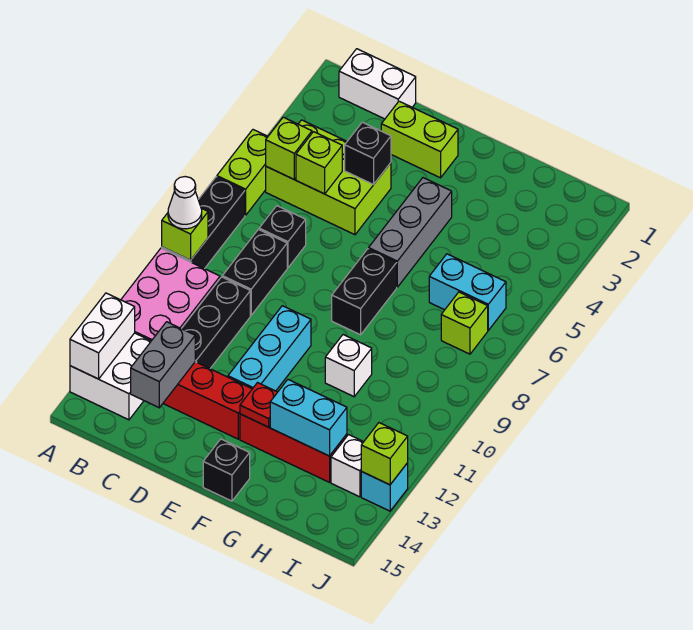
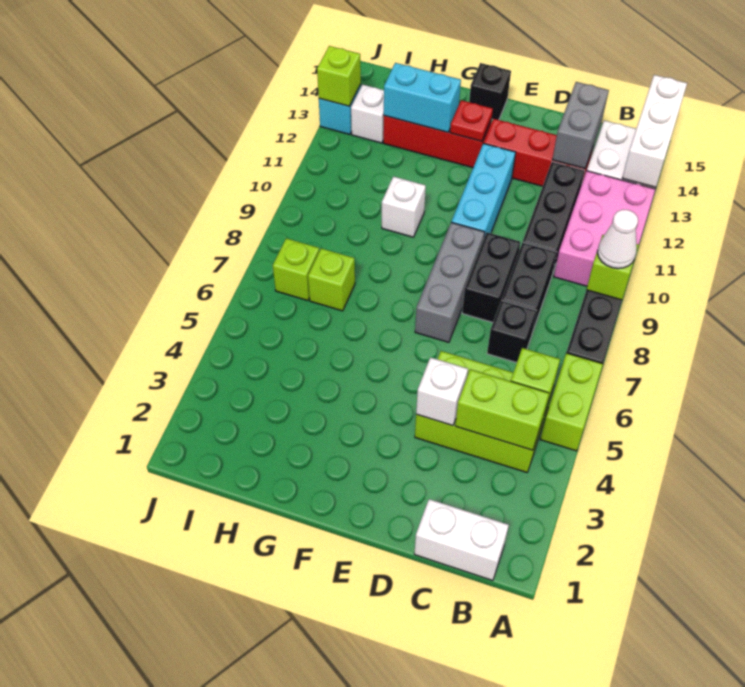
white brick A13:A14 level 2 -> white brick A13:A15 level 2
lime brick C5 level 2 -> lime brick H7 level 1
lime brick D2:E2 level 1 -> lime brick B4:C4 level 2
black brick D4 level 2 -> white brick D4 level 2
grey brick F4:F6 level 1 -> grey brick E7:E9 level 1
black brick F7:F8 level 1 -> black brick D8:D9 level 1
cyan brick H6:I6 level 1 -> none

